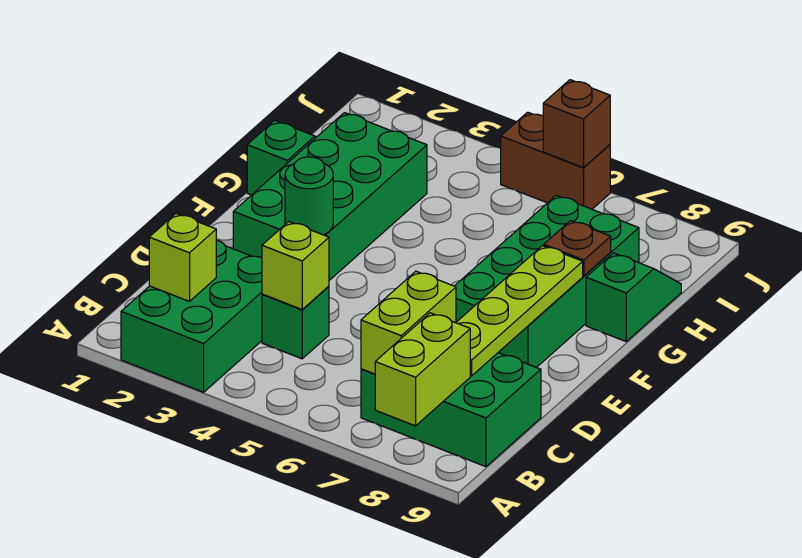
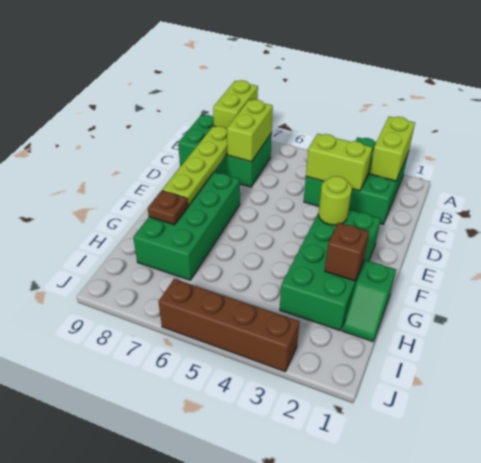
lime brick B2 level 2 -> lime brick A2:B2 level 2
lime brick C4 level 2 -> lime brick C3:C4 level 2
green round brick E3 level 2 -> lime round brick E3 level 2
green slope G9:H9 level 1 top G -> none
brown brick J5:J6 level 1 -> brown brick J3:J6 level 1
brown brick J6 level 2 -> brown brick G2 level 2

